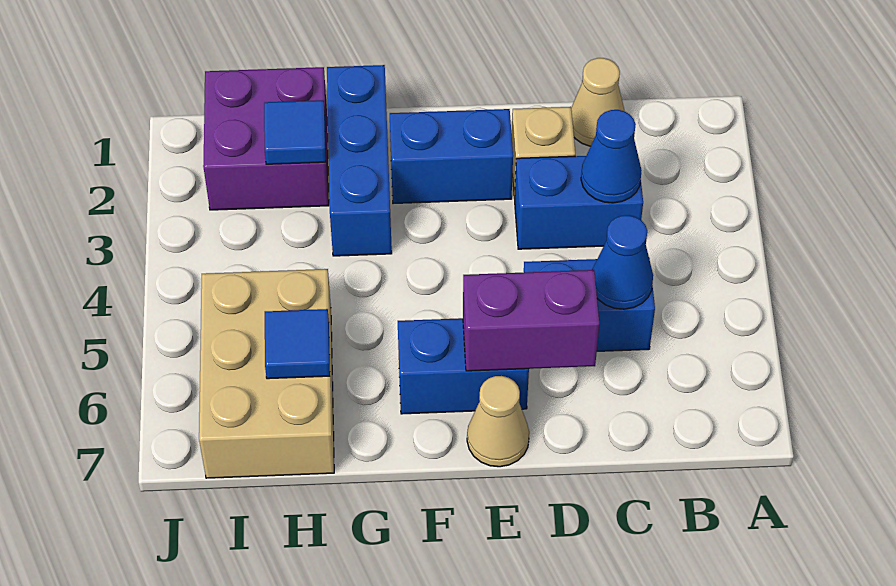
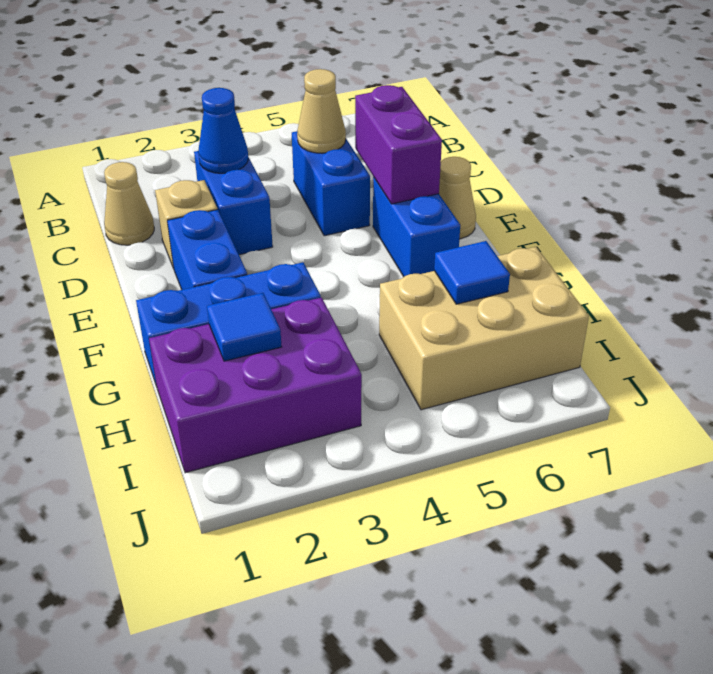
blue cone C5 level 2 -> tan cone C5 level 2
purple brick H1:I2 level 1 -> purple brick H1:I3 level 1

